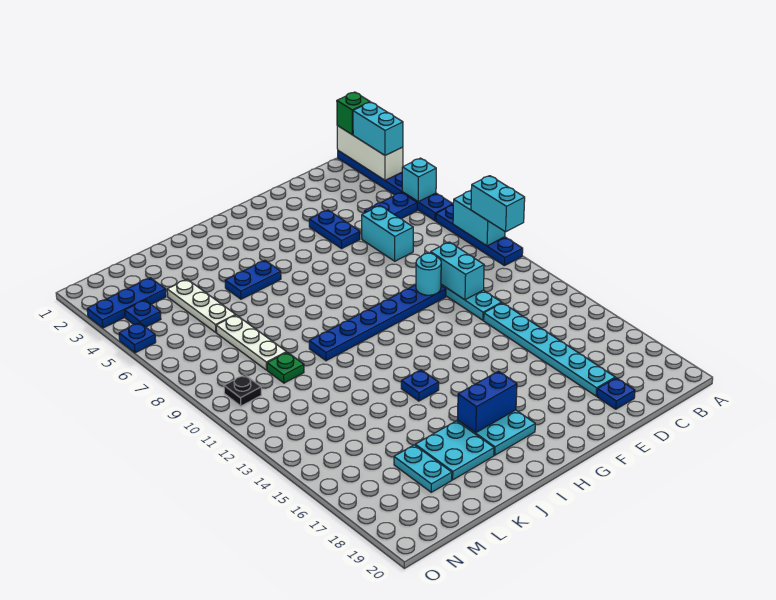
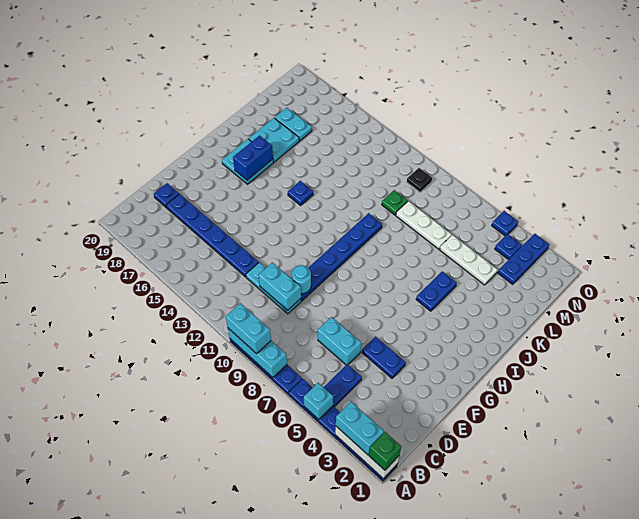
cyan brick A8:A9 level 2 -> cyan brick A8:A10 level 2
cyan plate D13:D18 level 1 -> blue plate D13:D18 level 1

